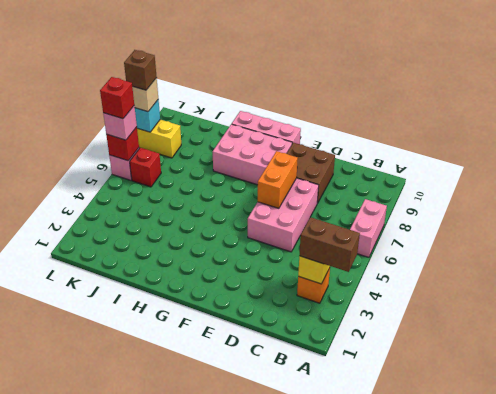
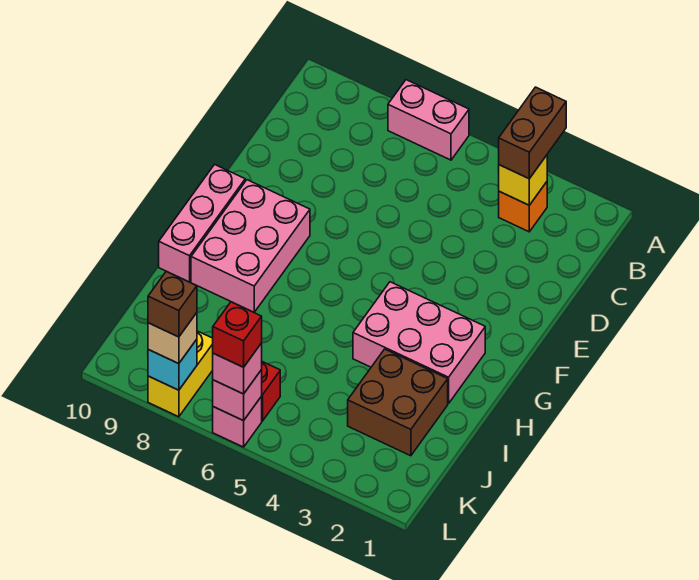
pink brick D5:E7 level 1 -> pink brick G2:H4 level 1
brown brick D8:E9 level 1 -> brown brick I2:J3 level 1
orange brick E6:E7 level 2 -> none
red brick L6 level 2 -> pink brick L6 level 2

